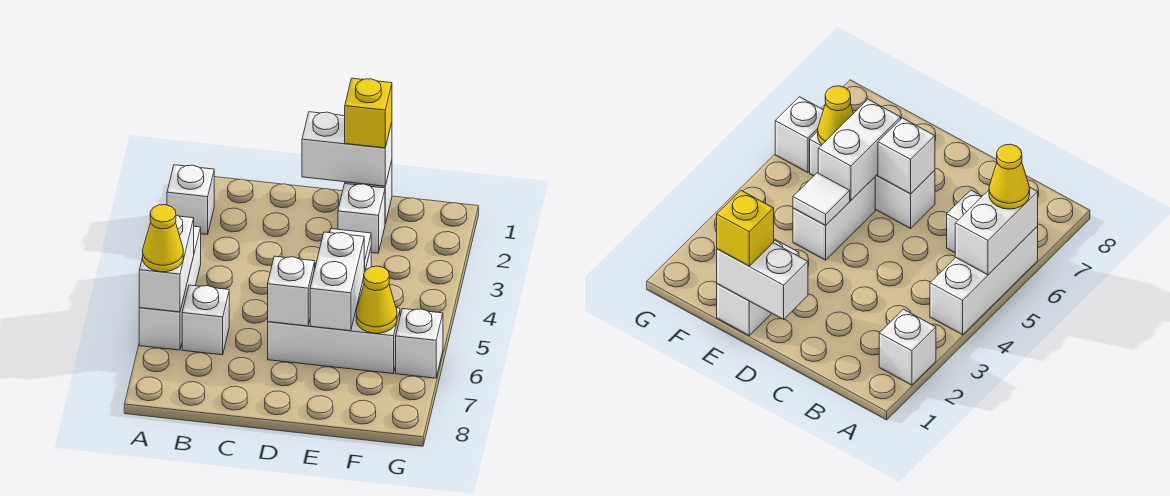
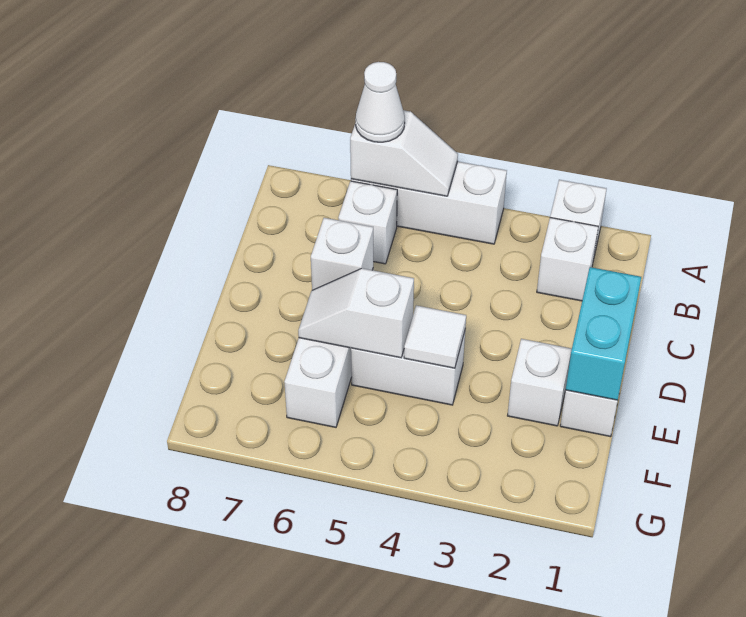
white brick A5:A6 level 2 -> white slope A5:A6 level 2 top 6
yellow cone A6 level 3 -> white cone A6 level 3
white brick D1:E1 level 2 -> cyan brick D1:E1 level 2
yellow brick E1 level 3 -> none
white brick E5:E6 level 2 -> white slope E5:E6 level 2 top 5
yellow cone F6 level 2 -> none
white brick G6 level 1 -> white brick B2 level 1

